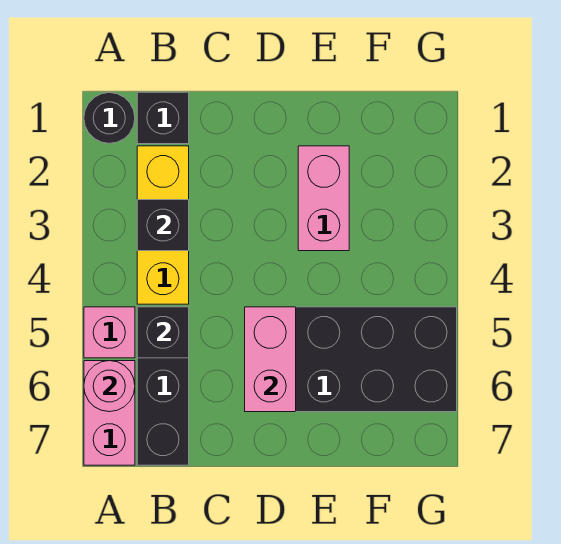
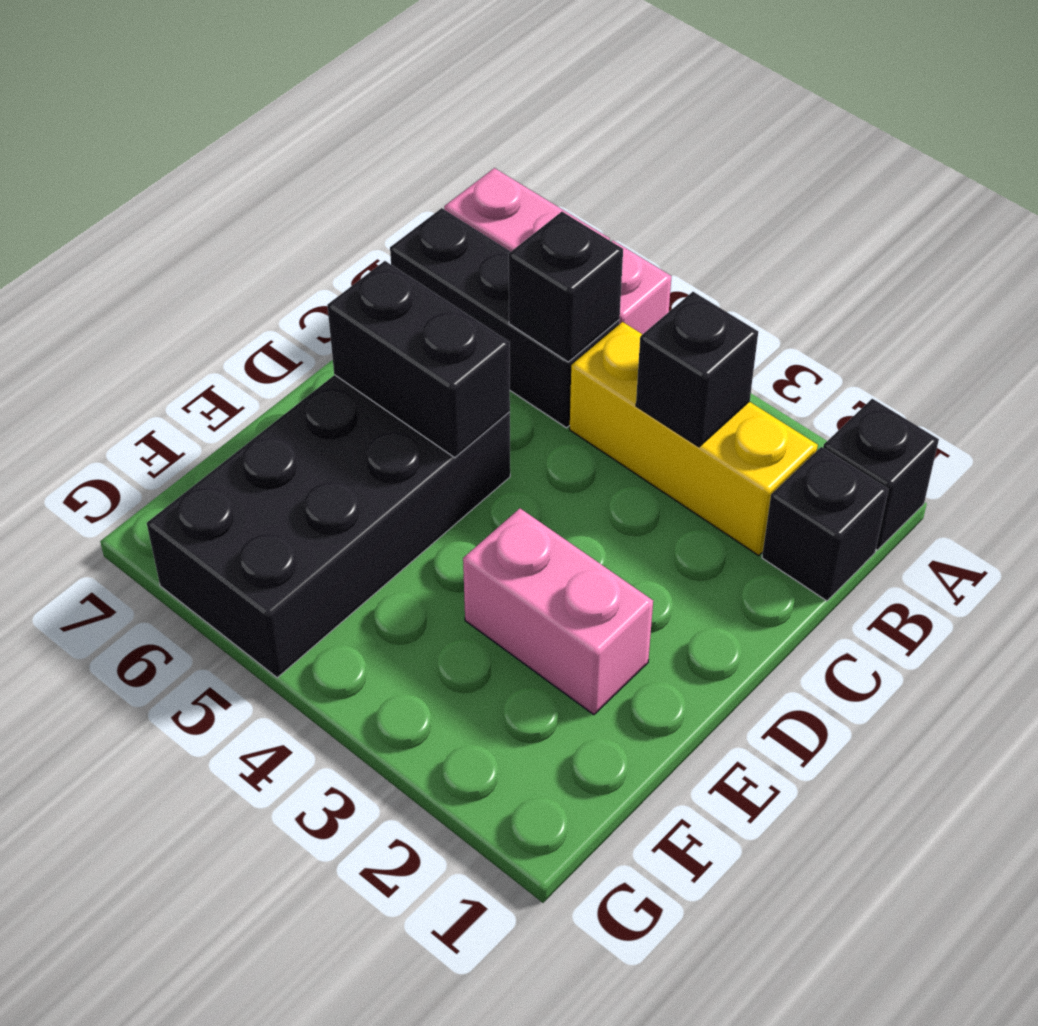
black round brick A1 level 1 -> black brick A1 level 1
pink round brick A6 level 2 -> none
pink brick D5:D6 level 2 -> black brick D5:D6 level 2

